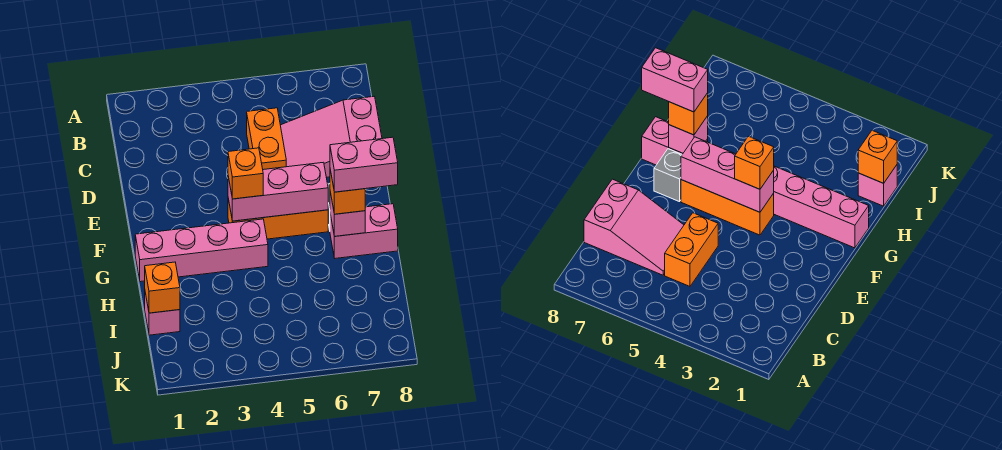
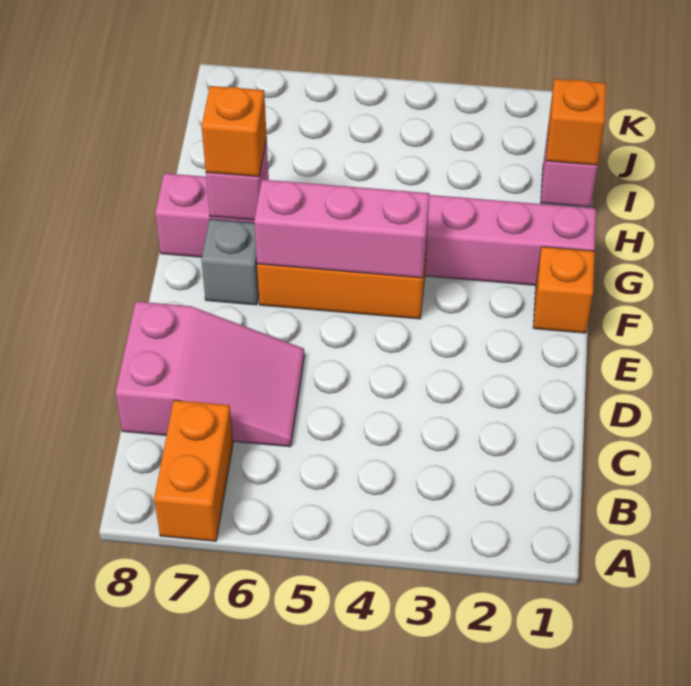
orange brick C5:D5 level 1 -> orange brick A7:B7 level 1
orange brick F4 level 3 -> orange brick F1 level 1
pink brick G7:G8 level 4 -> none

